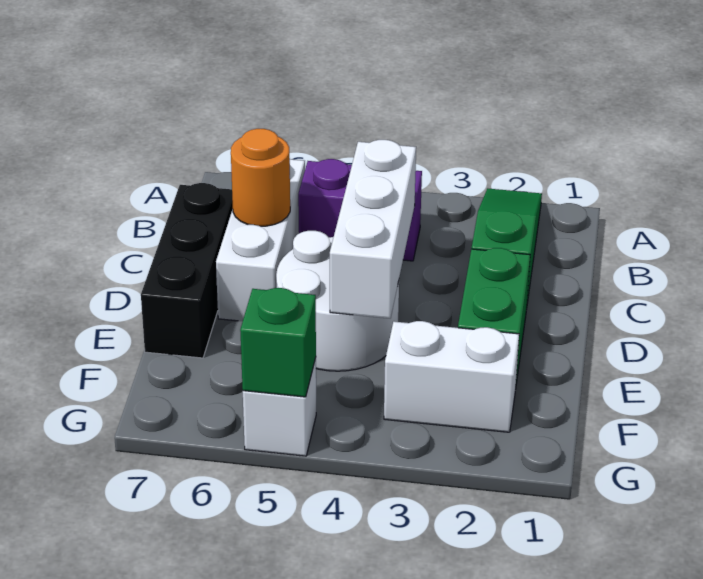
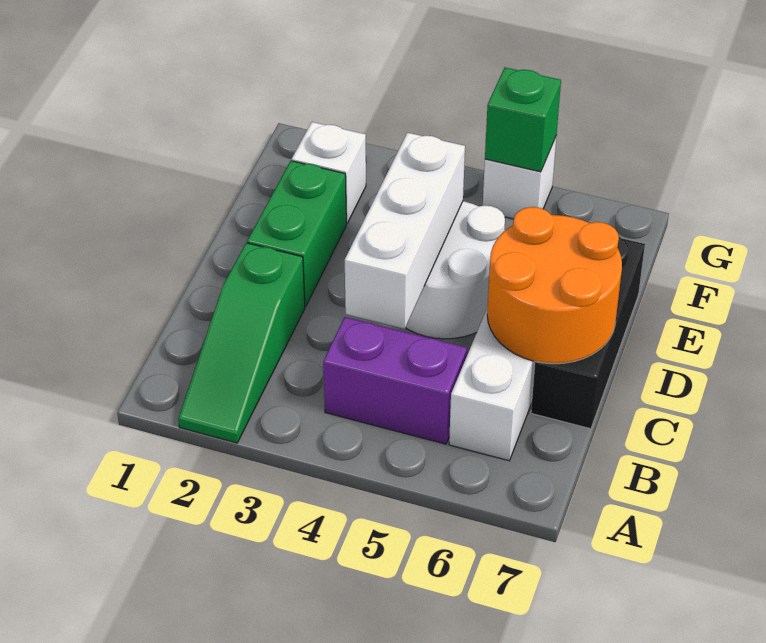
orange round brick C6 level 2 -> orange round brick C6:D7 level 2
white brick F2:F3 level 1 -> white brick F2 level 1

